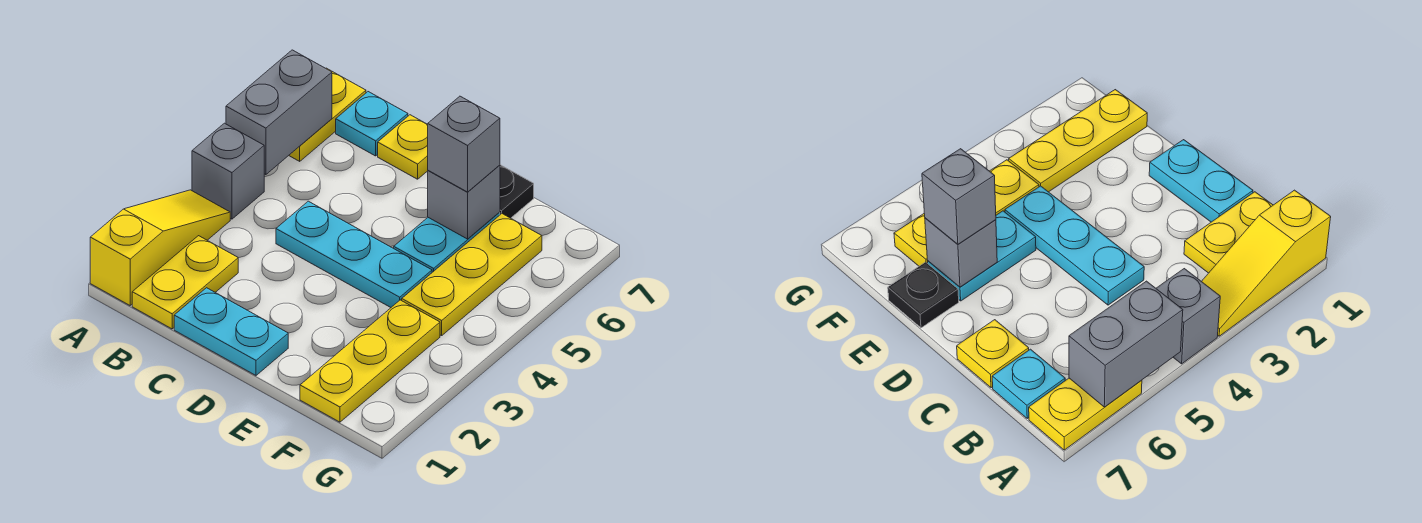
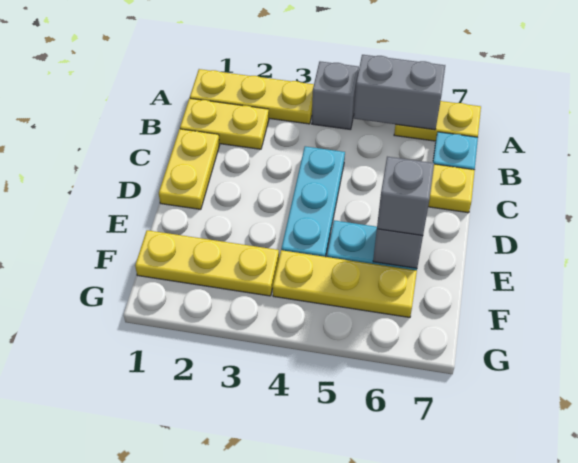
yellow slope A1:A3 level 1 top 1 -> yellow plate A1:A3 level 1
cyan plate C1:D1 level 1 -> yellow plate C1:D1 level 1
black plate E7 level 1 -> none

